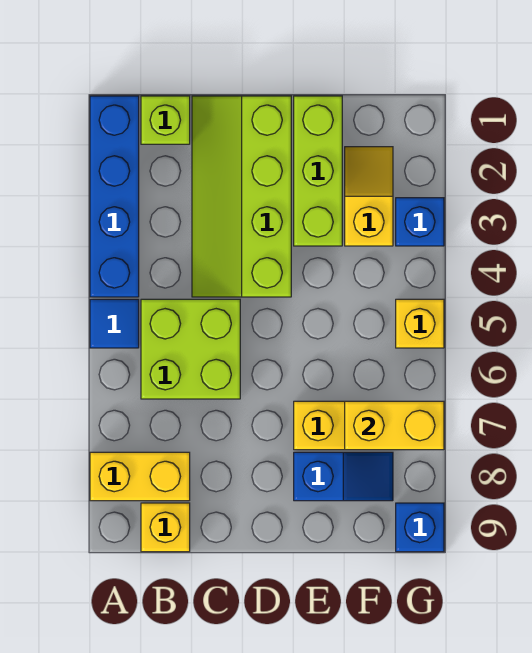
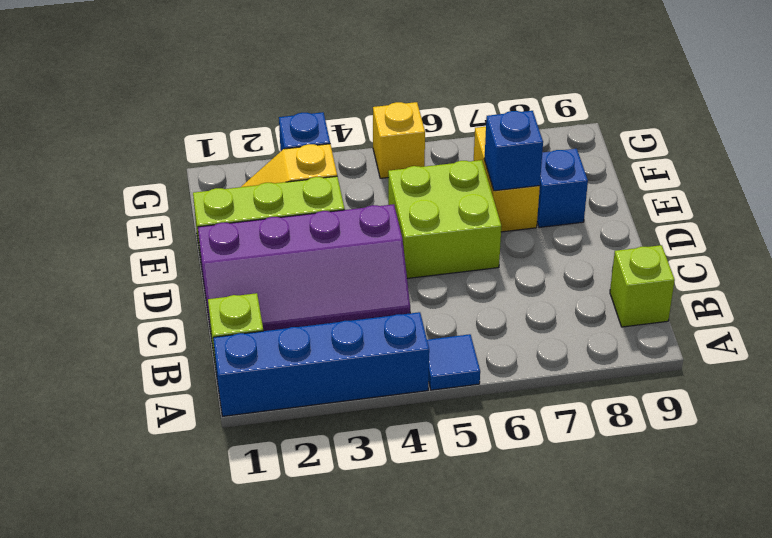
yellow brick A8:B8 level 1 -> none
lime brick B5:C6 level 1 -> lime brick D5:E6 level 1
yellow brick B9 level 1 -> lime brick B9 level 1
lime slope C1:D4 level 1 top D -> purple slope C1:D4 level 1 top D
yellow brick F7:G7 level 2 -> none
blue brick G9 level 1 -> blue brick E7 level 2

